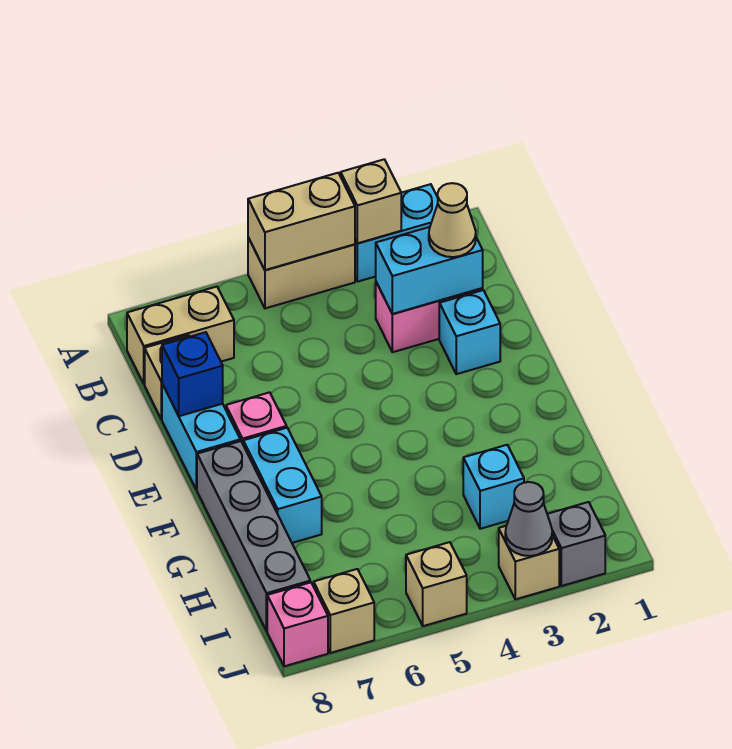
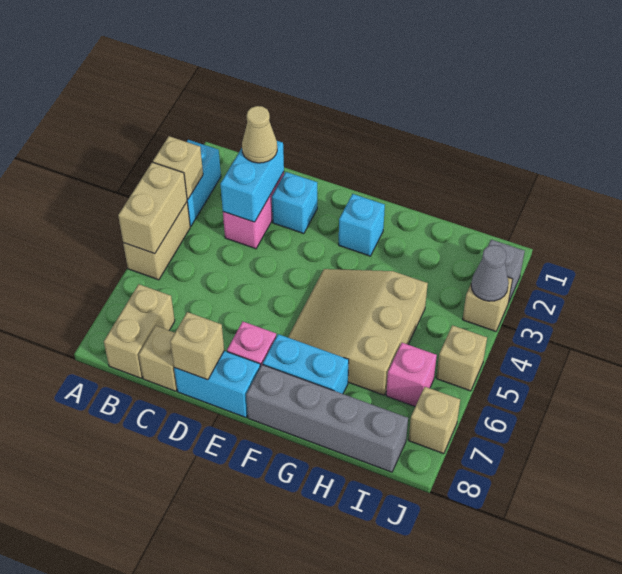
blue brick D8 level 2 -> tan brick D8 level 2
none -> tan slope F4:H6 level 1 top H
cyan brick H3 level 1 -> cyan brick F2 level 1
pink brick J8 level 1 -> pink brick I6 level 1

